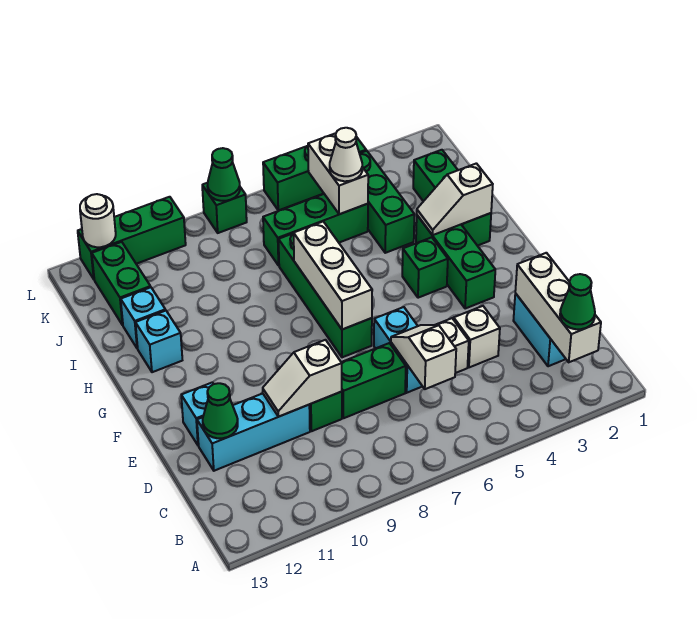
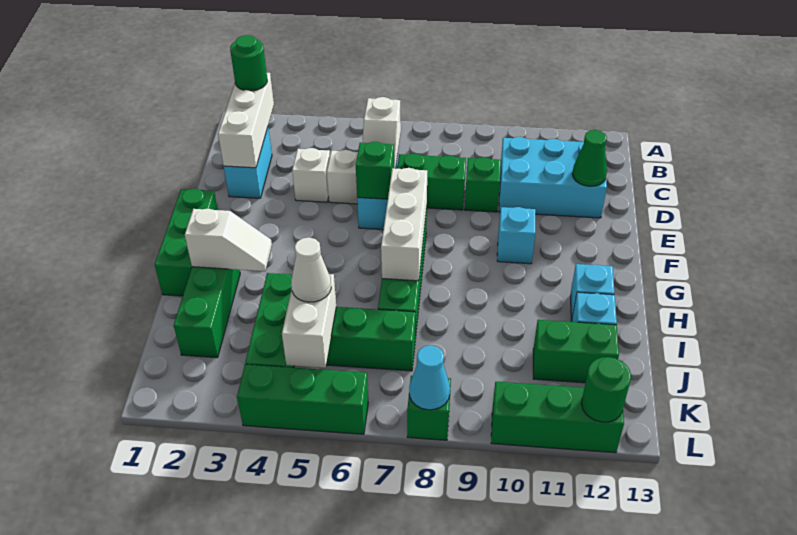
green cone B2 level 3 -> green round brick B2 level 3
white slope D9:D10 level 2 top 9 -> none
cyan brick D10:D12 level 1 -> cyan brick C10:D12 level 1
cyan brick E12 level 1 -> cyan brick F10 level 1
green brick F3:H3 level 1 -> green brick F1:H1 level 1
green brick G4 level 1 -> green brick E6 level 2
green brick J12:K12 level 1 -> green brick J11:J12 level 1
green cone L8 level 2 -> cyan cone L8 level 2
white round brick L12 level 2 -> green round brick L12 level 2

